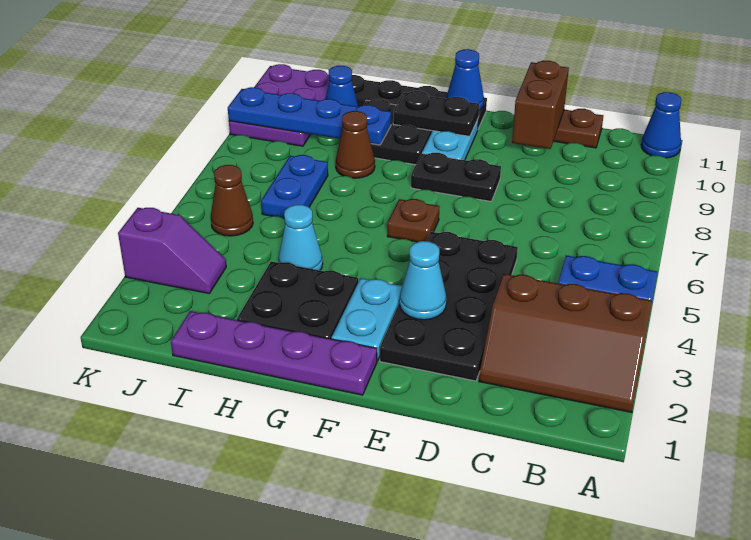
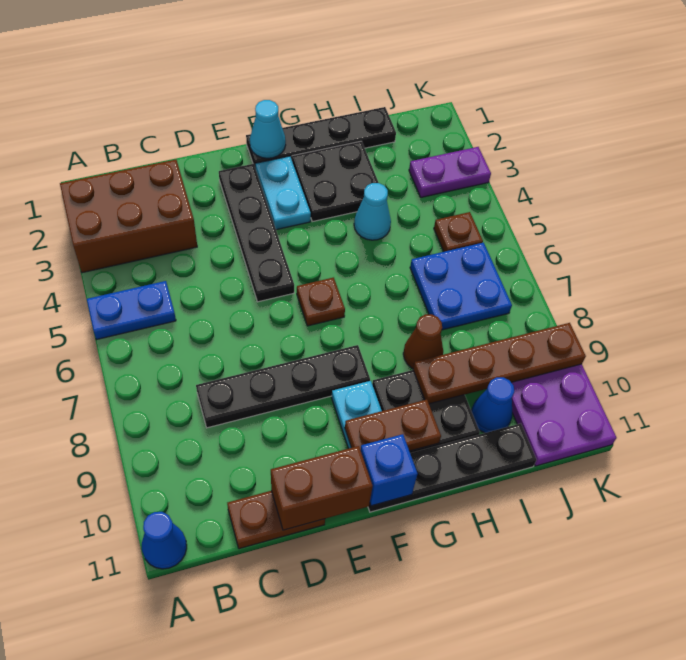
brown slope A2:C3 level 1 top 3 -> brown brick A2:C3 level 1
black plate D2:E5 level 1 -> black plate E2:E5 level 1
brown brick D10:D11 level 2 -> brown brick D11:E11 level 2
cyan cone E3 level 2 -> cyan cone F1 level 2
black plate E8:F8 level 1 -> black plate C8:F8 level 1
purple plate F1:I1 level 1 -> black plate F1:I1 level 1
black plate F10:G10 level 2 -> brown plate F10:G10 level 2
blue cone F11 level 2 -> blue brick F11 level 2
blue plate H9:K9 level 2 -> brown plate H9:K9 level 2
blue plate I6:I7 level 1 -> blue plate I6:J7 level 1
purple slope J3:K3 level 1 top K -> purple plate J3:K3 level 1
brown cone J5 level 1 -> brown plate J5 level 1

